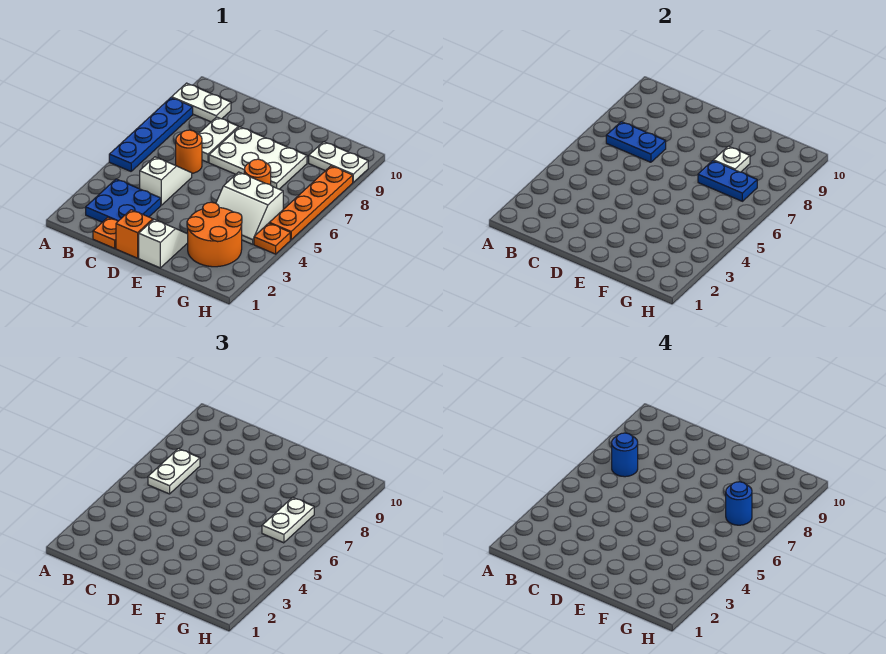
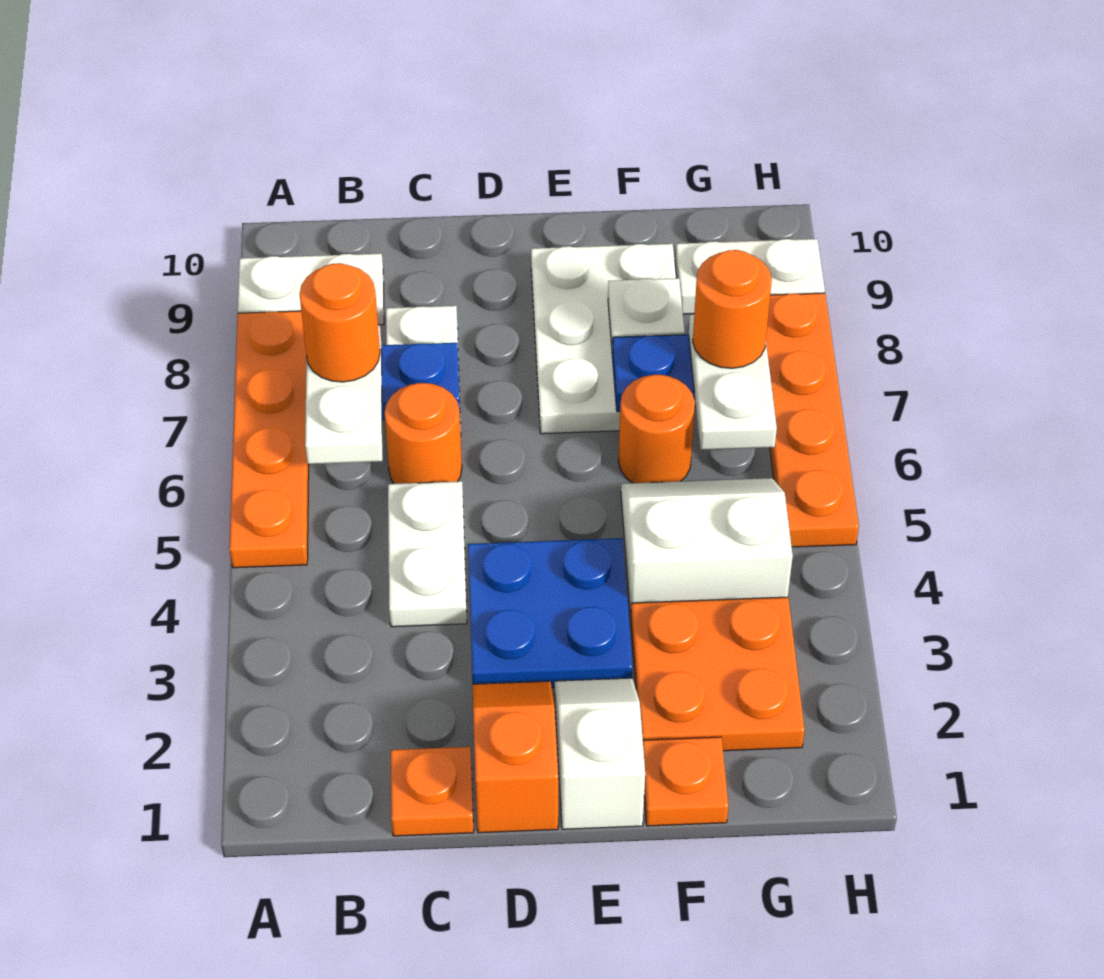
blue plate A5:A8 level 1 -> orange plate A5:A8 level 1
blue plate B2:C3 level 1 -> blue plate D3:E4 level 1
blue round brick B7 level 4 -> orange round brick B7 level 4
white slope C4:C5 level 1 top 4 -> white plate C4:C5 level 1
white plate D7:F8 level 1 -> white plate E7:F9 level 1
orange round brick F2:G3 level 1 -> orange plate F2:G3 level 1
white slope F4:G5 level 1 top 5 -> white slope F4:G5 level 1 top 4
blue round brick G7 level 4 -> orange round brick G7 level 4
orange plate H4 level 1 -> orange plate F1 level 1

